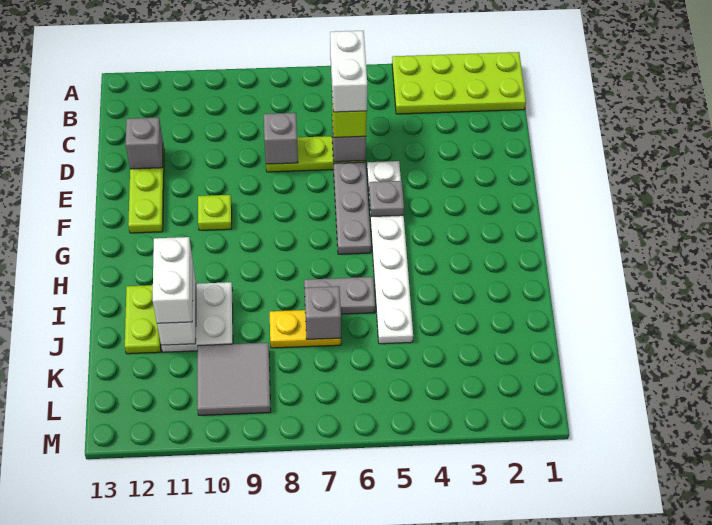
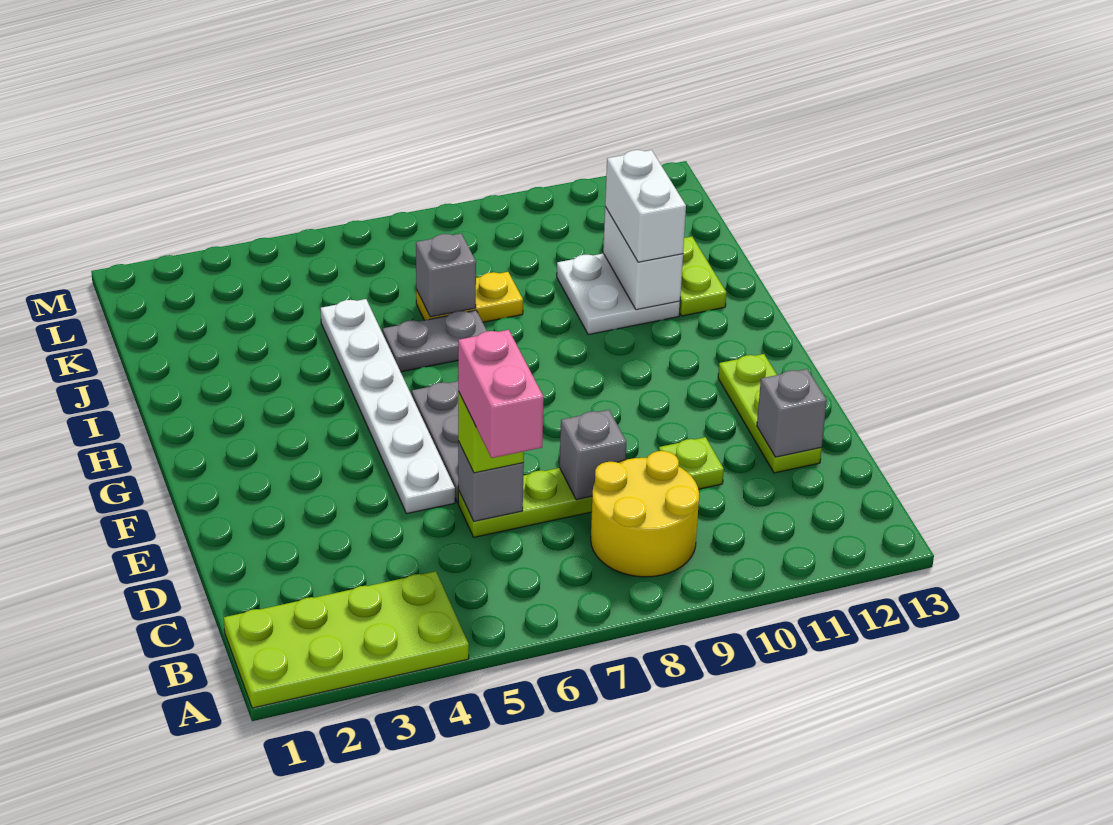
none -> yellow round brick B8:C9 level 1
white brick C6:D6 level 4 -> pink brick C6:D6 level 4
grey plate F5 level 2 -> none
lime plate F10 level 1 -> lime plate D10 level 1
grey tile K9:L10 level 1 -> none

